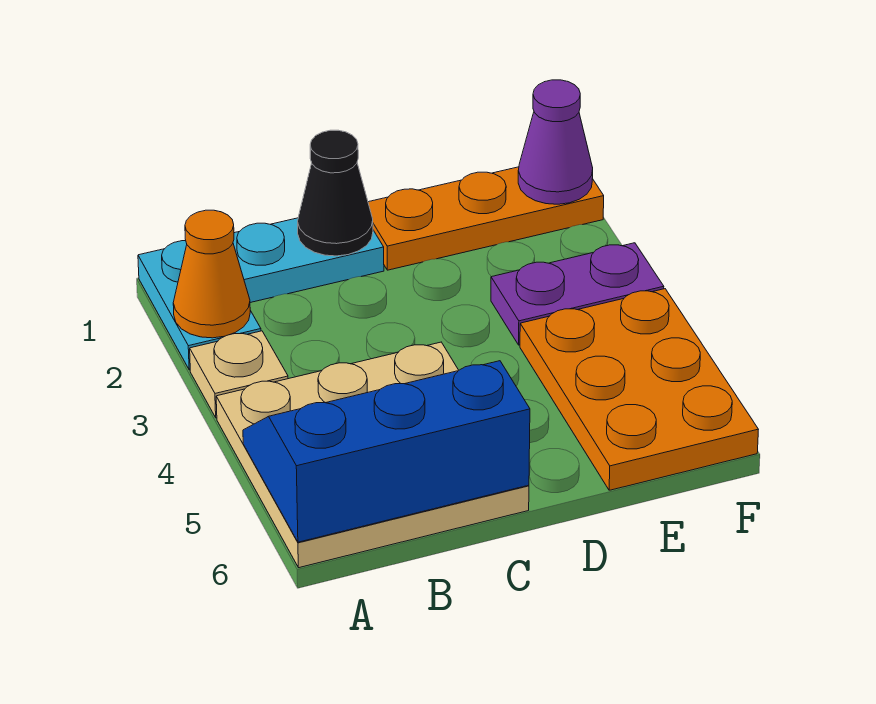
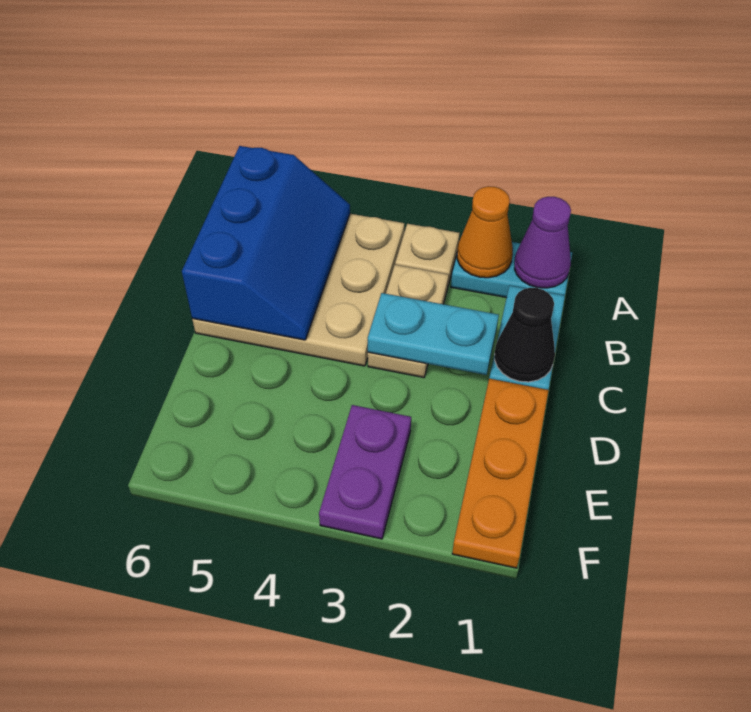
none -> tan plate B3:C3 level 1
none -> cyan plate C2:C3 level 2
orange plate E4:F6 level 1 -> none
purple cone F1 level 2 -> purple cone A1 level 2

